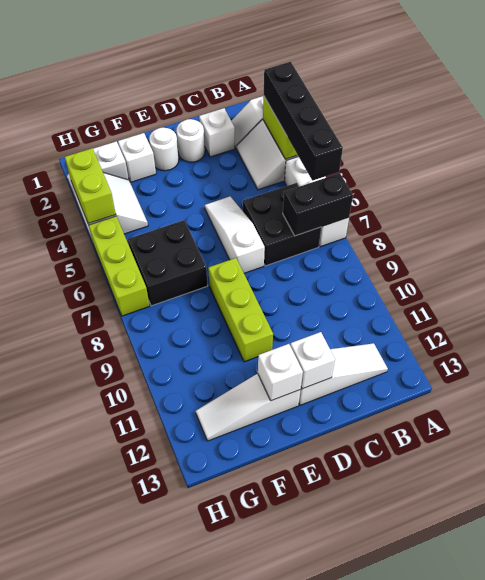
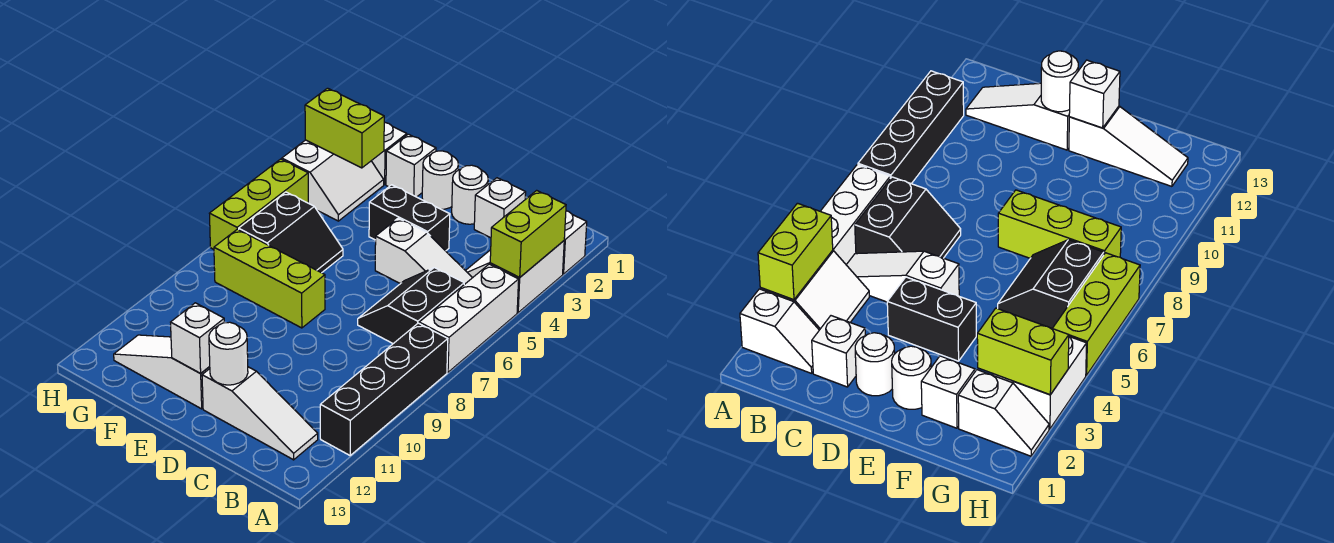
black brick A3:A6 level 3 -> black brick A8:A11 level 1
black brick A7:B7 level 2 -> black brick D4:E4 level 1
black brick B6:C7 level 1 -> black slope B6:C7 level 1 top B
white slope D5:D7 level 1 top 7 -> white slope B5:D5 level 1 top D
white brick D12 level 2 -> white round brick D12 level 2
lime brick E8:E10 level 1 -> lime brick E8:G8 level 1
black brick F6:G7 level 1 -> black slope F6:G7 level 1 top G
lime brick H3:H4 level 2 -> lime brick G3:H3 level 2

